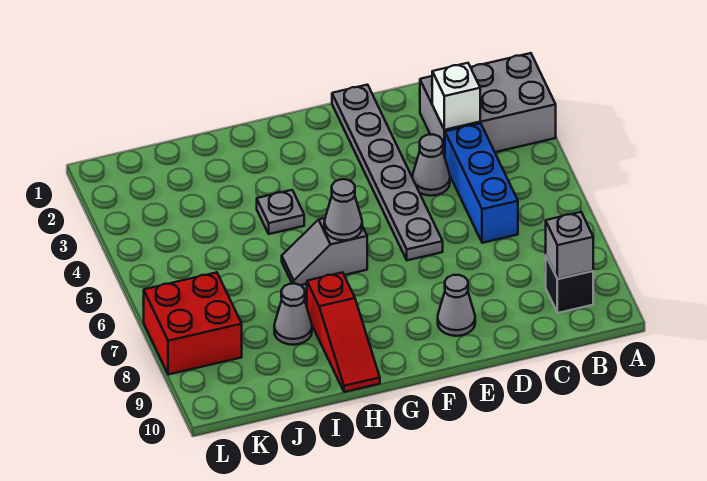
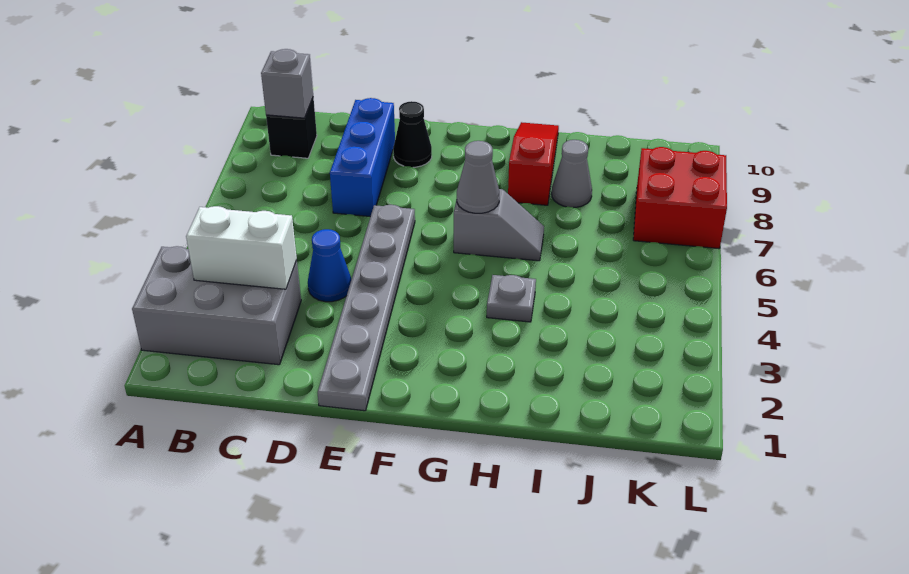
white brick C3 level 2 -> white brick B3:C3 level 2
blue brick C4:C6 level 1 -> blue brick D7:D9 level 1
grey cone D4 level 1 -> blue cone D4 level 1
grey cone E9 level 1 -> black cone E9 level 1

